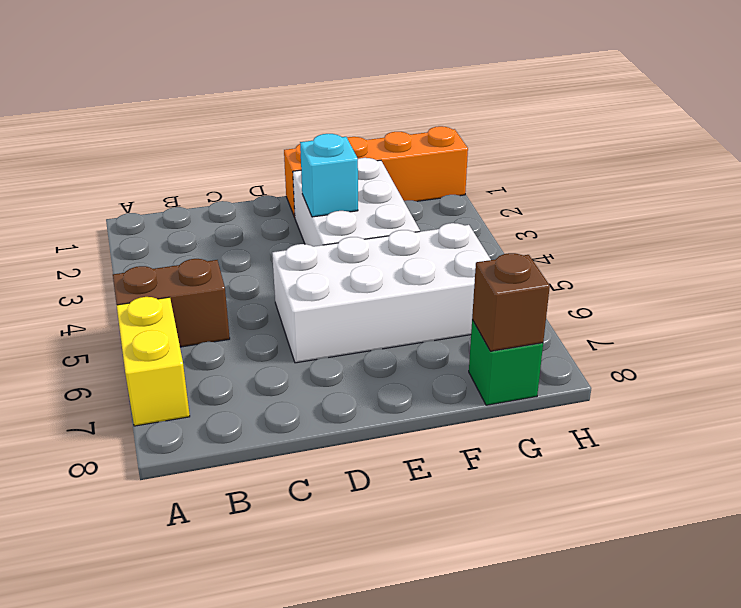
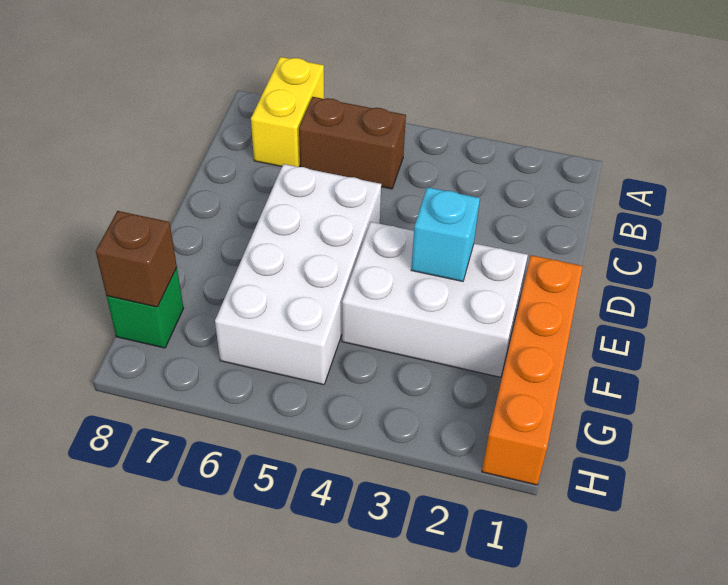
brown brick A5:B5 level 1 -> brown brick B5:B6 level 1
yellow brick A6:A7 level 1 -> yellow brick A7:B7 level 1

